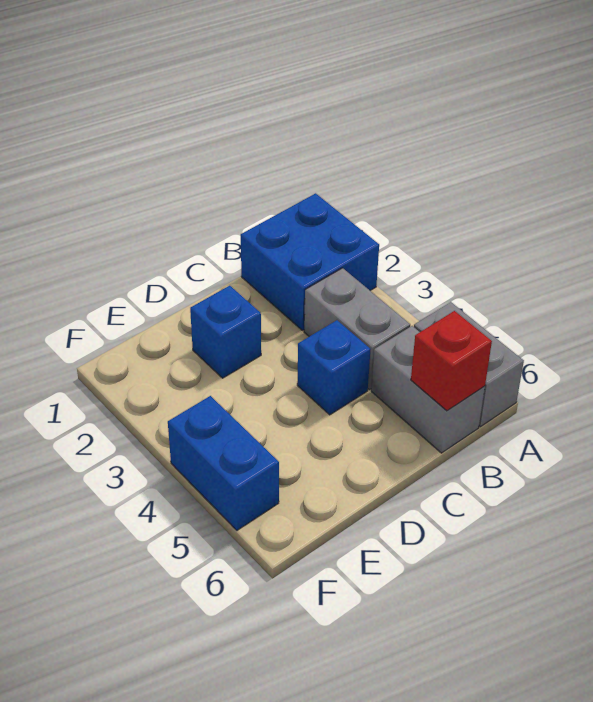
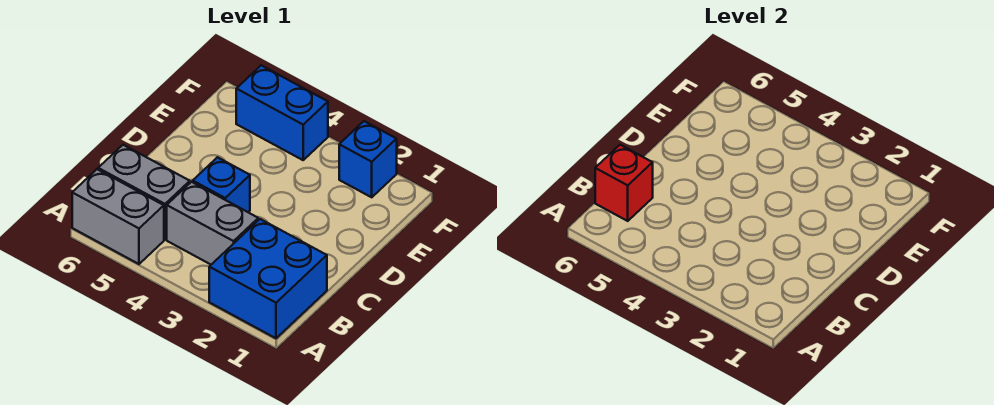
blue brick D2 level 1 -> blue brick F2 level 1

